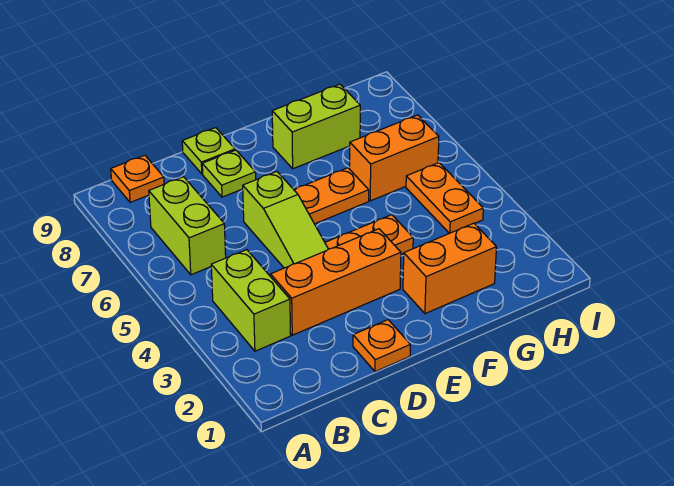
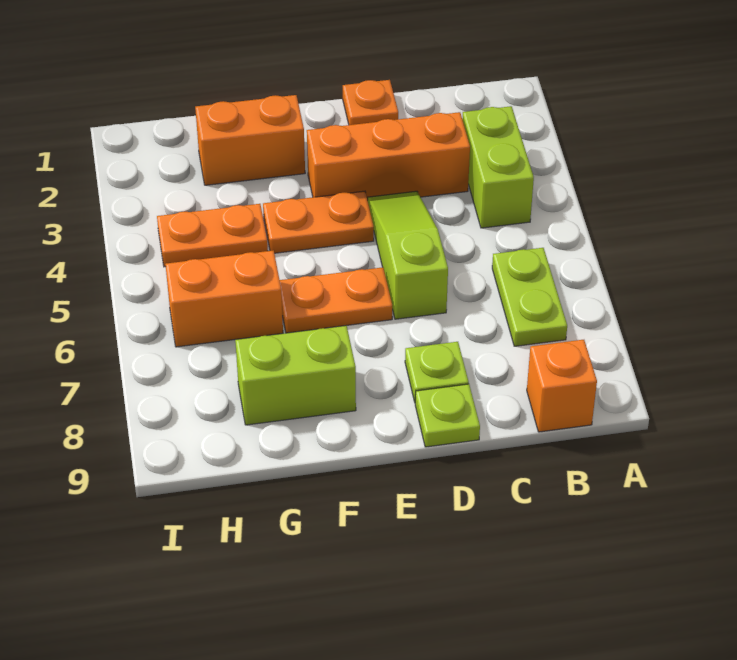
lime brick B6:B7 level 1 -> lime plate B6:B7 level 1
orange plate B9 level 1 -> orange brick B9 level 1
orange plate H4:H5 level 1 -> orange plate G4:H4 level 1

